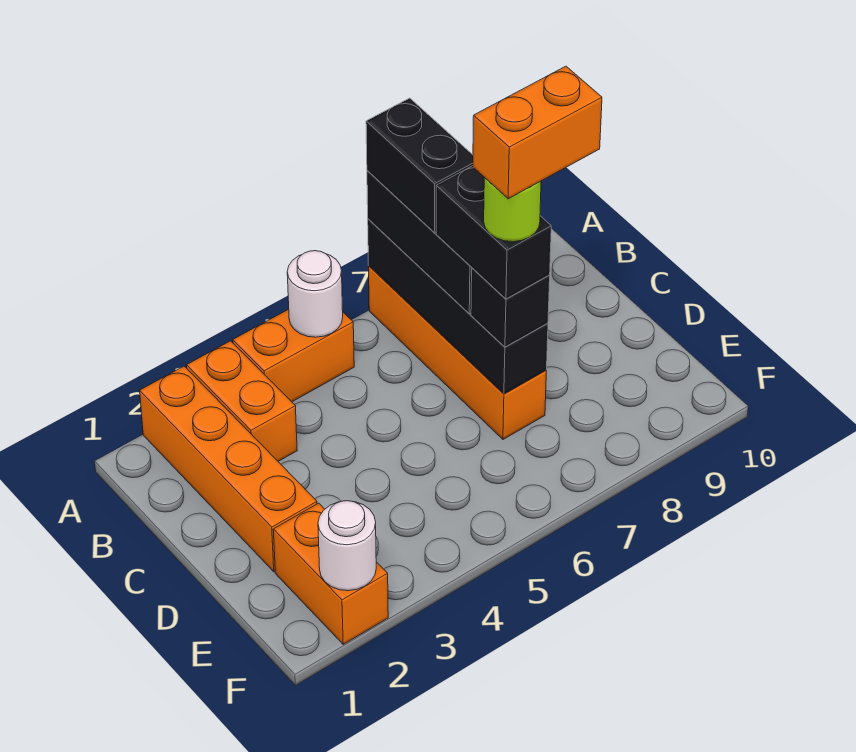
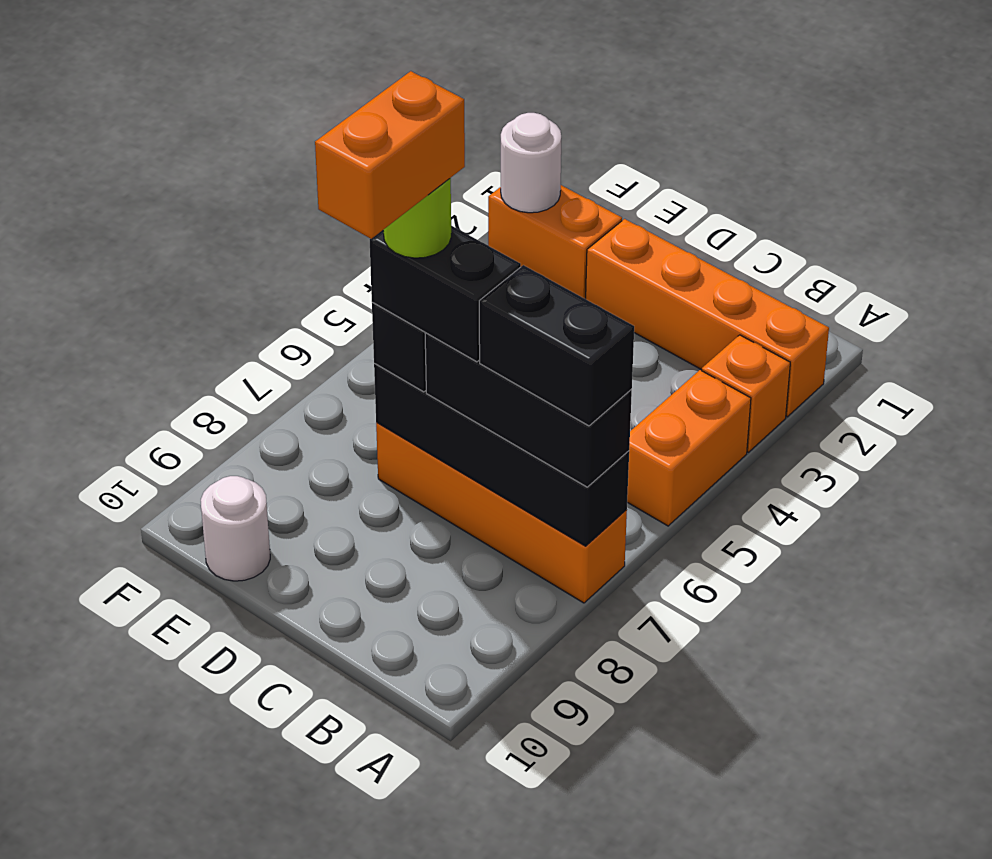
orange brick A3:B3 level 1 -> orange brick A3 level 1
white round brick A5 level 2 -> white round brick E10 level 1

